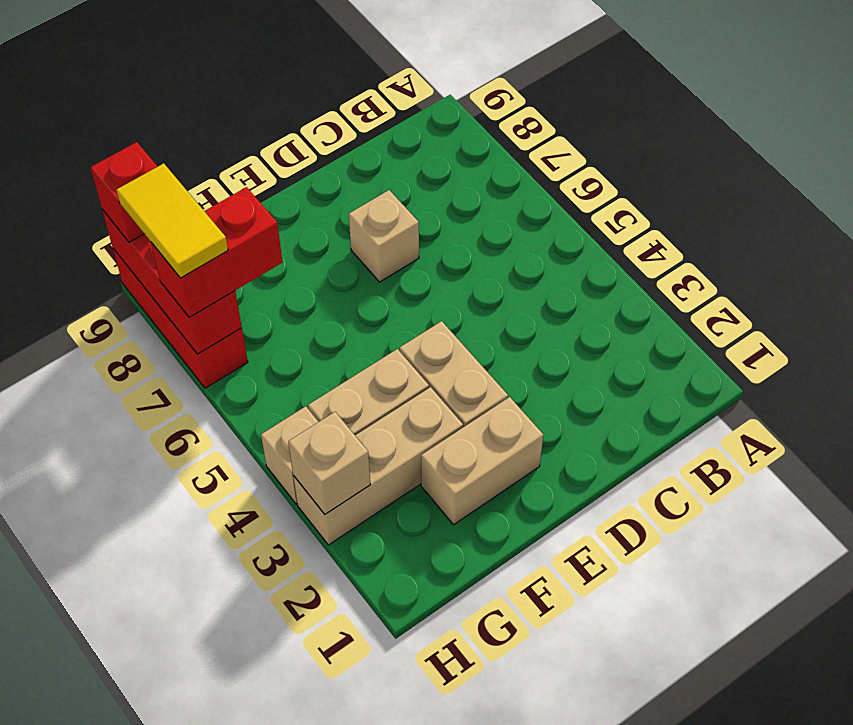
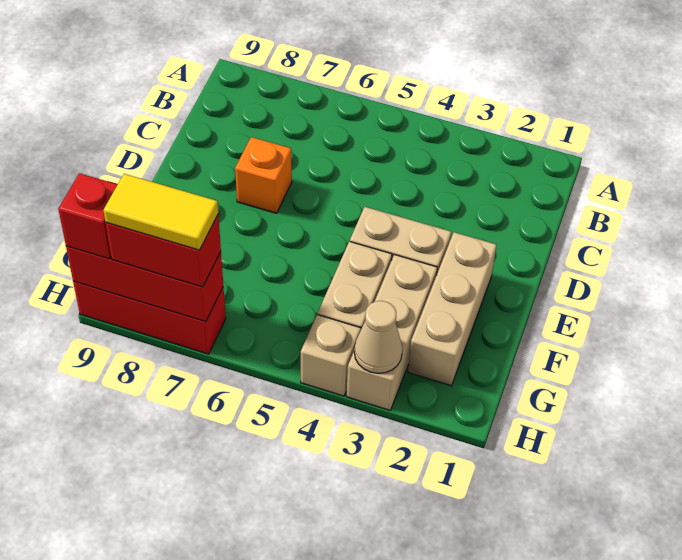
tan brick D7 level 1 -> orange brick D7 level 1
tan brick E2:F2 level 1 -> tan brick E2:G2 level 1
red brick G7:H7 level 3 -> red brick H7:H8 level 3
tan brick H3 level 2 -> tan cone H3 level 2

